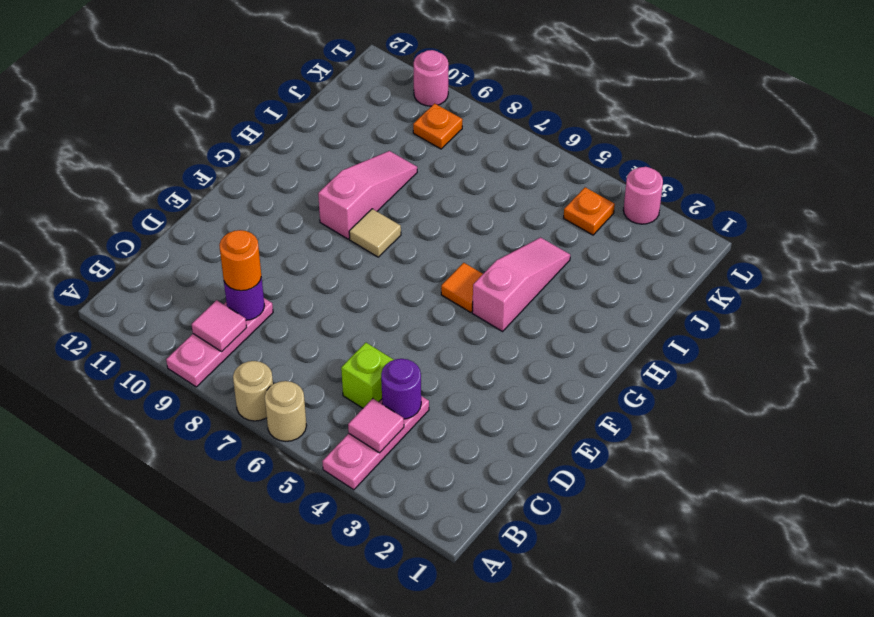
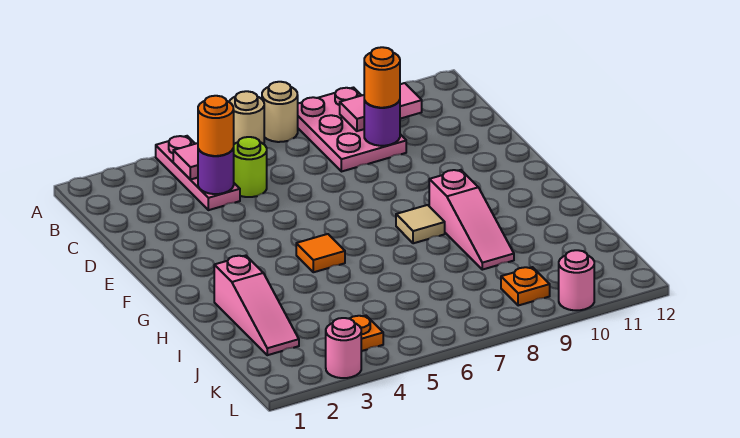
pink plate A9:C9 level 1 -> pink plate A8:C9 level 1
pink tile B9 level 2 -> pink tile B9:B10 level 2
none -> orange round brick C4 level 3
lime brick C5 level 1 -> lime round brick C5 level 1
pink slope G4:I4 level 1 top G -> pink slope H2:J2 level 1 top H

